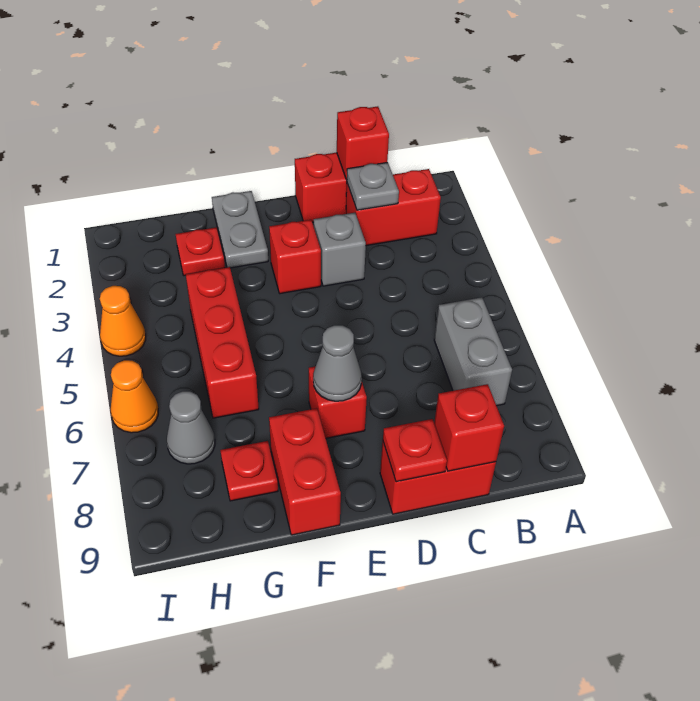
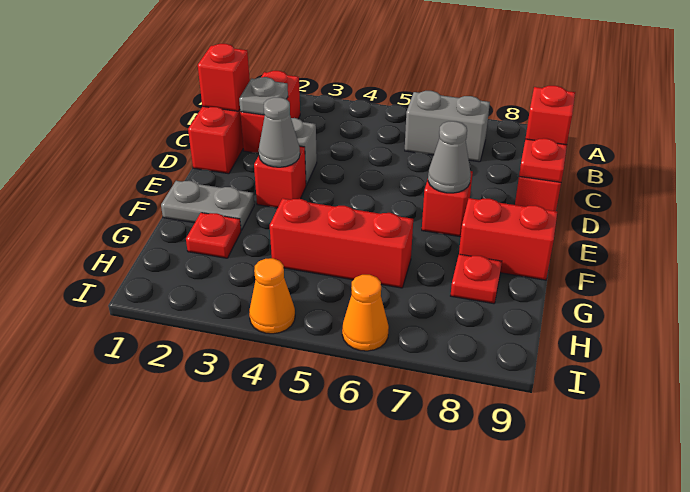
grey cone H7 level 1 -> grey cone E3 level 2

